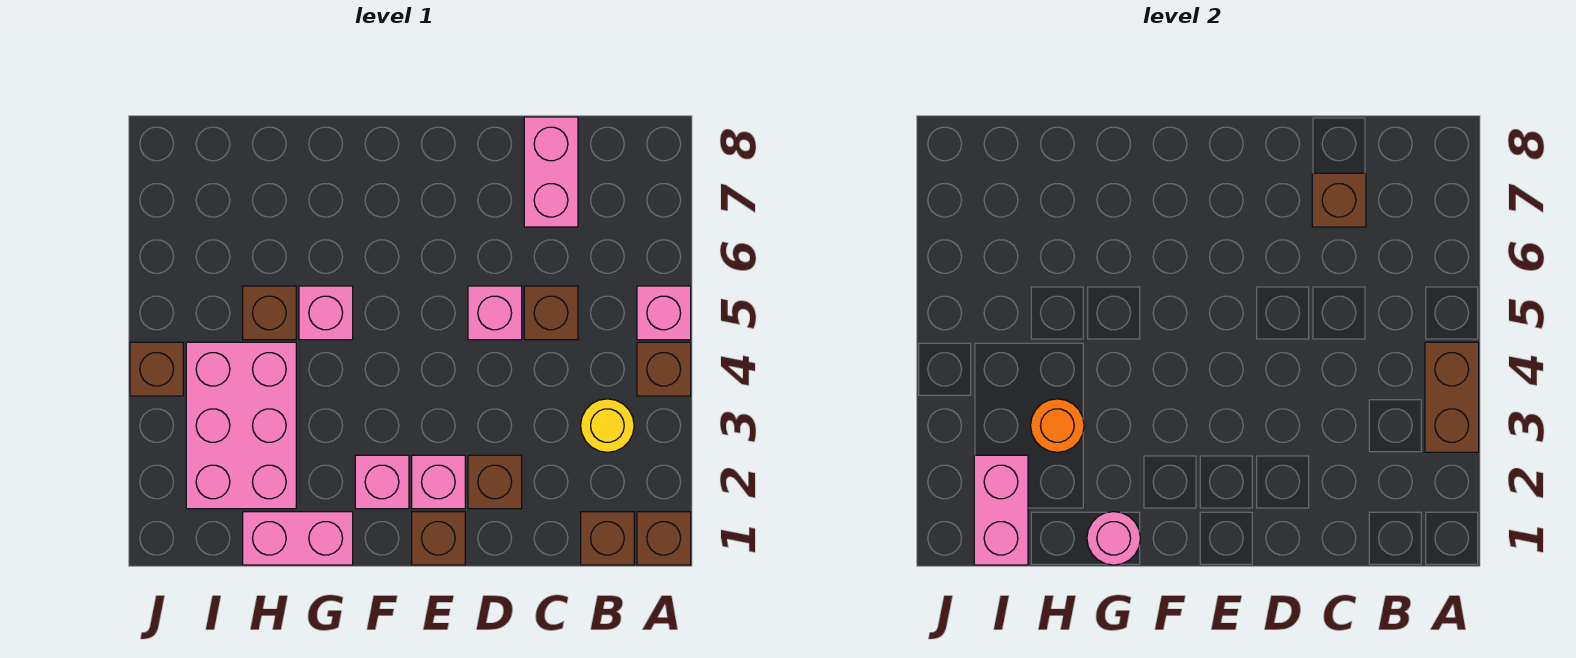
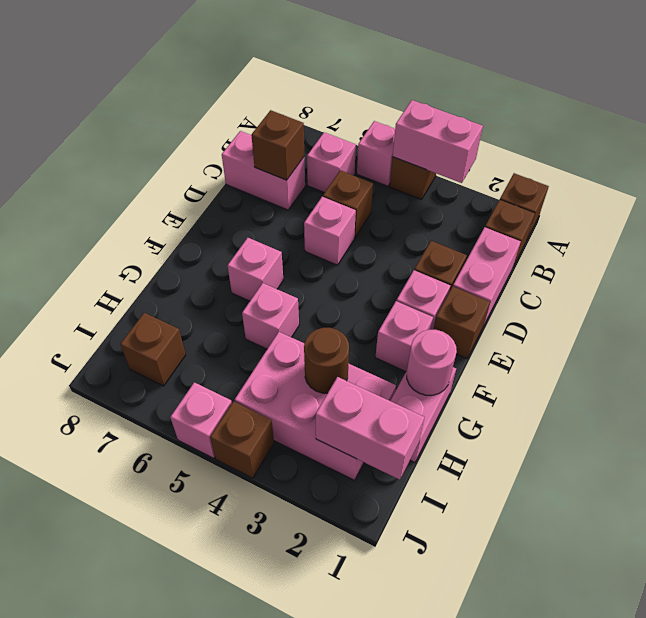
brown brick A3:A4 level 2 -> pink brick A3:A4 level 2
yellow round brick B3 level 1 -> none
none -> pink brick B6 level 1
none -> pink brick C1:D1 level 1
none -> pink brick F6 level 1
orange round brick H3 level 2 -> brown round brick H3 level 2
brown brick H5 level 1 -> brown brick I7 level 1
none -> pink brick J5 level 1

